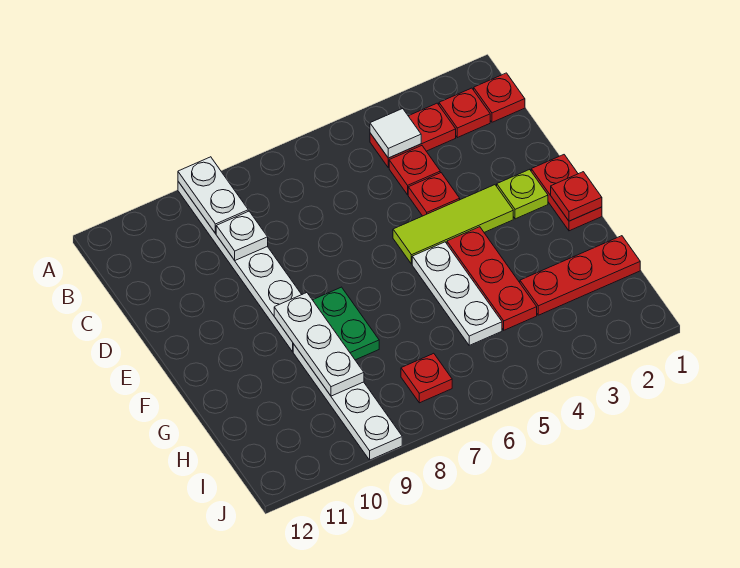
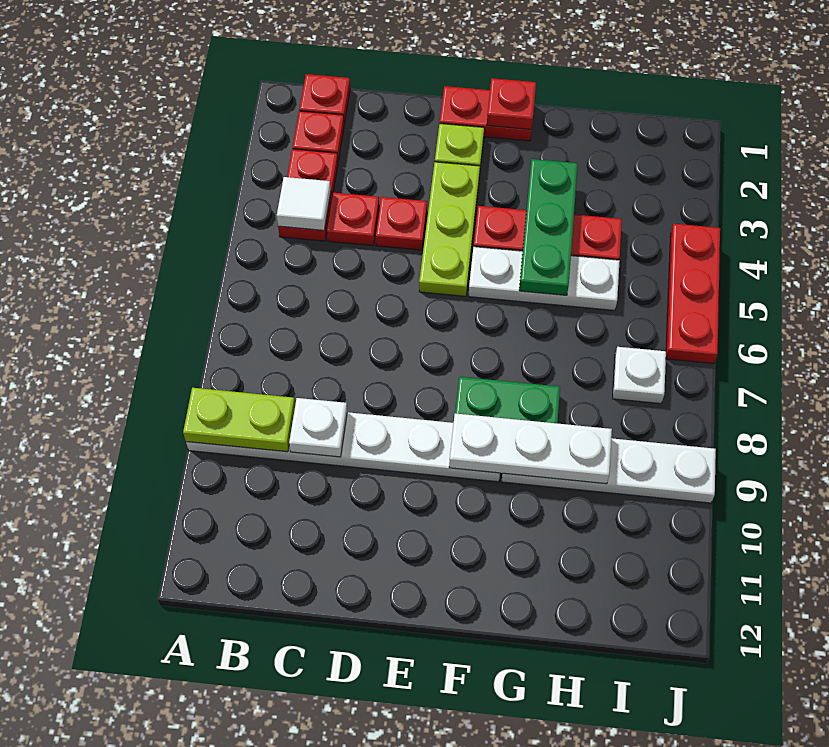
white plate A9:B9 level 2 -> lime plate A9:B9 level 2
lime tile E3:E5 level 1 -> lime plate E3:E5 level 1
none -> green plate G3:G5 level 2
red plate H1:H3 level 1 -> red plate J4:J6 level 1
red plate I7 level 1 -> white plate I7 level 1

